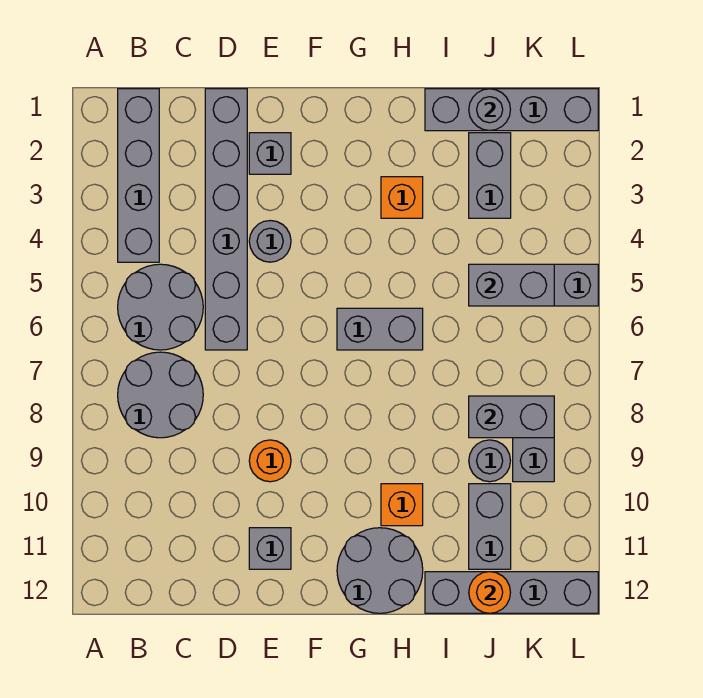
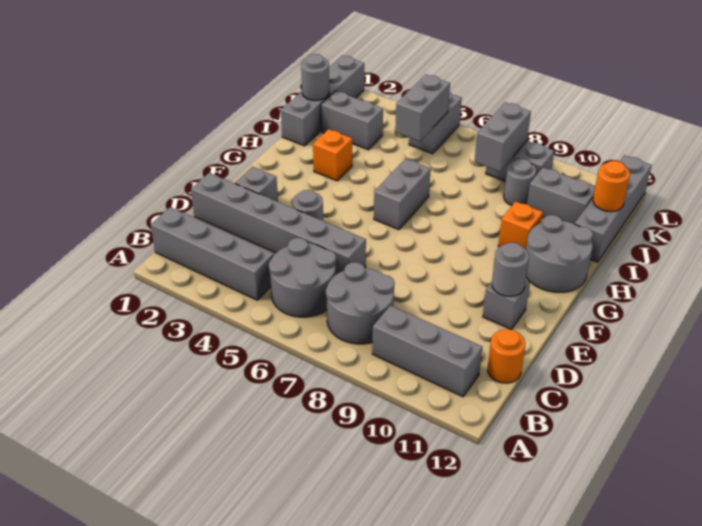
none -> grey brick B9:B11 level 1
orange round brick E9 level 1 -> orange round brick C12 level 1
none -> grey round brick E11 level 2

